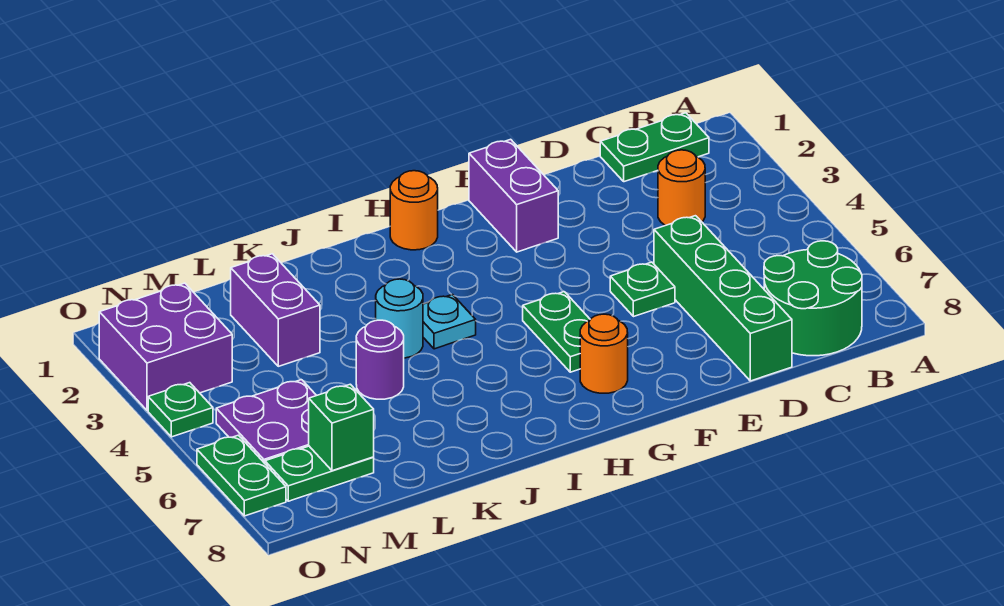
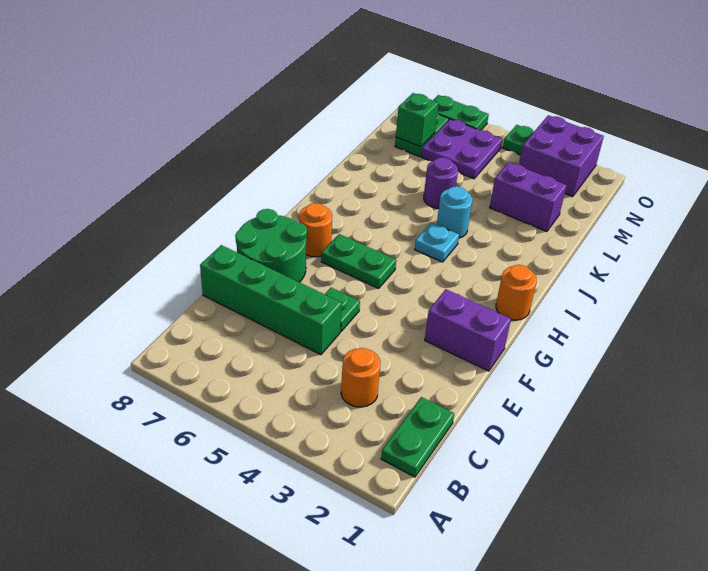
green round brick B7:C8 level 1 -> green round brick E7:F8 level 1

